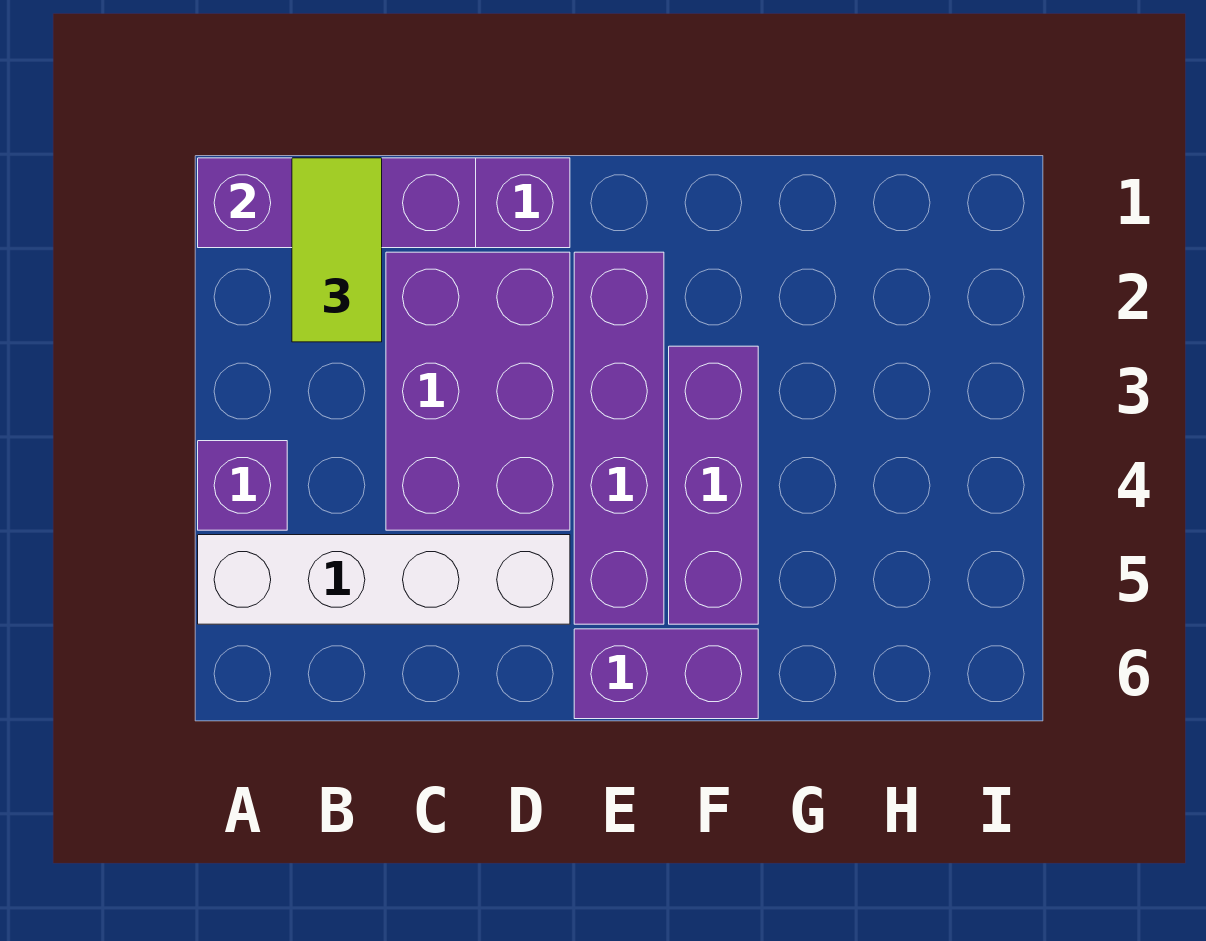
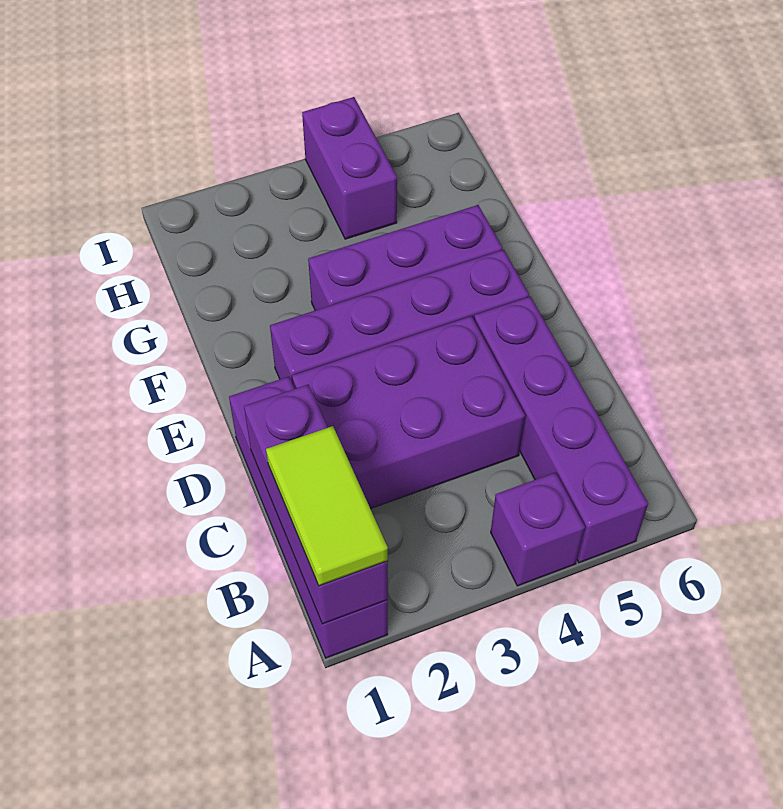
white brick A5:D5 level 1 -> purple brick A5:D5 level 1
lime tile B1:B2 level 3 -> lime tile A1:B1 level 3
purple brick E6:F6 level 1 -> purple brick H4:I4 level 1

